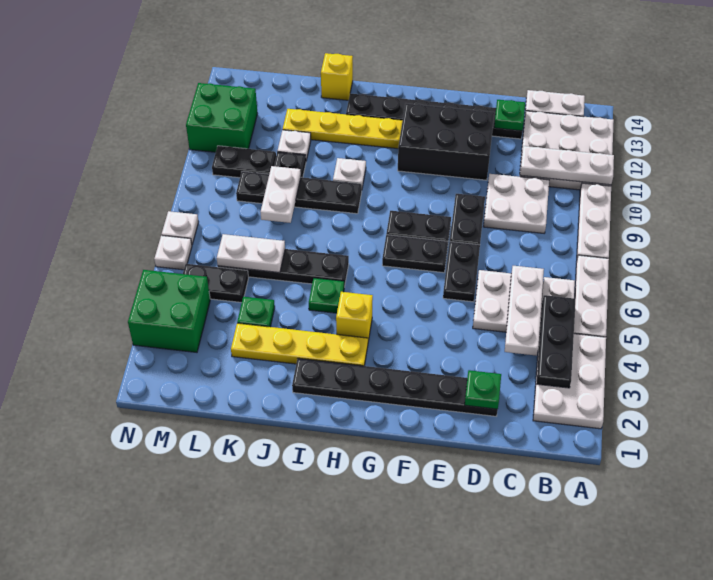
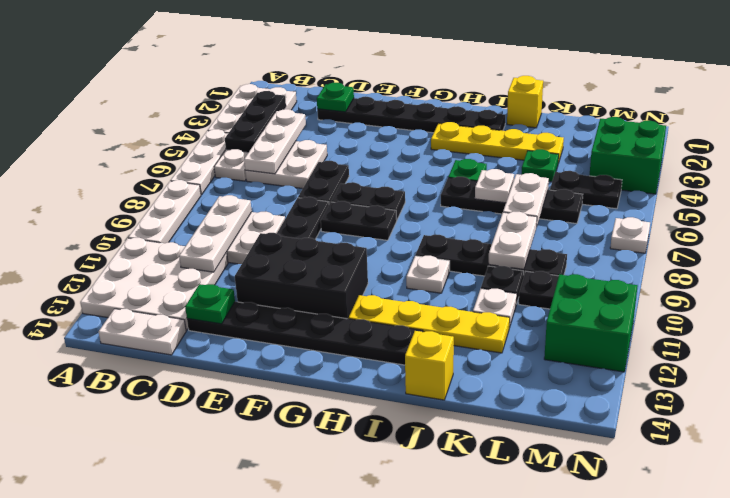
white plate A11:C11 level 2 -> white plate C9:C11 level 2
yellow brick H4 level 1 -> yellow brick J1 level 1
white plate K6:L6 level 2 -> white plate K6:K7 level 2
white plate N6 level 1 -> white plate J6 level 2

